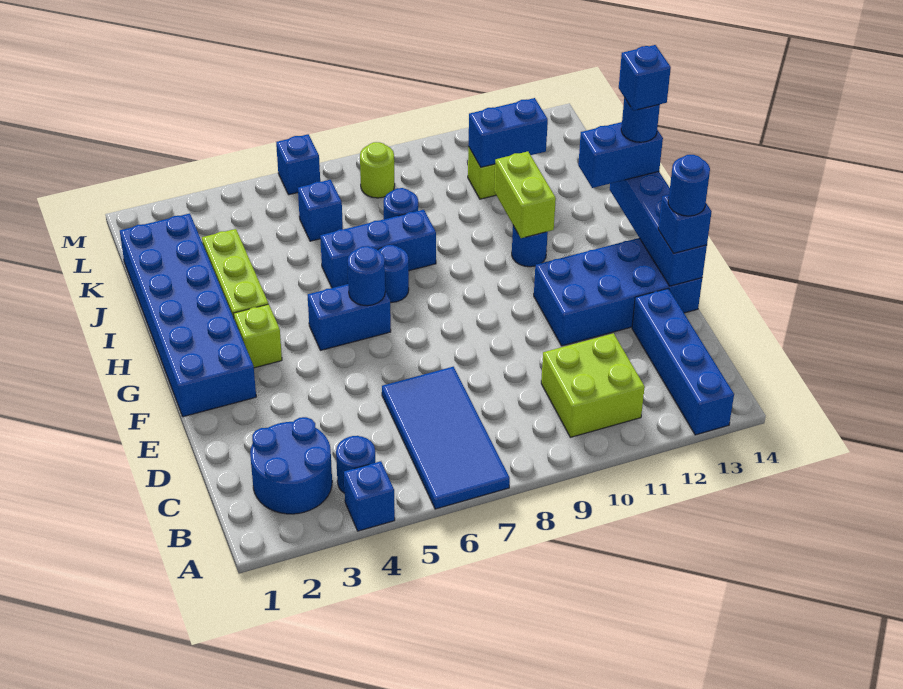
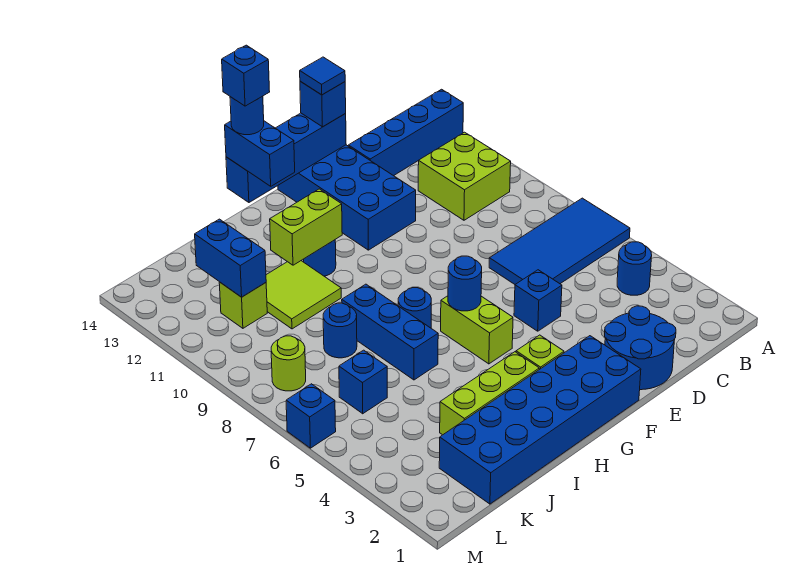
blue brick A4 level 1 -> blue brick E5 level 1
blue round brick B2:C3 level 1 -> blue round brick D1:E2 level 1
blue round brick E14 level 4 -> blue tile E14 level 4
blue brick G5:G6 level 1 -> lime brick G5:G6 level 1
none -> lime tile I10:J11 level 1

